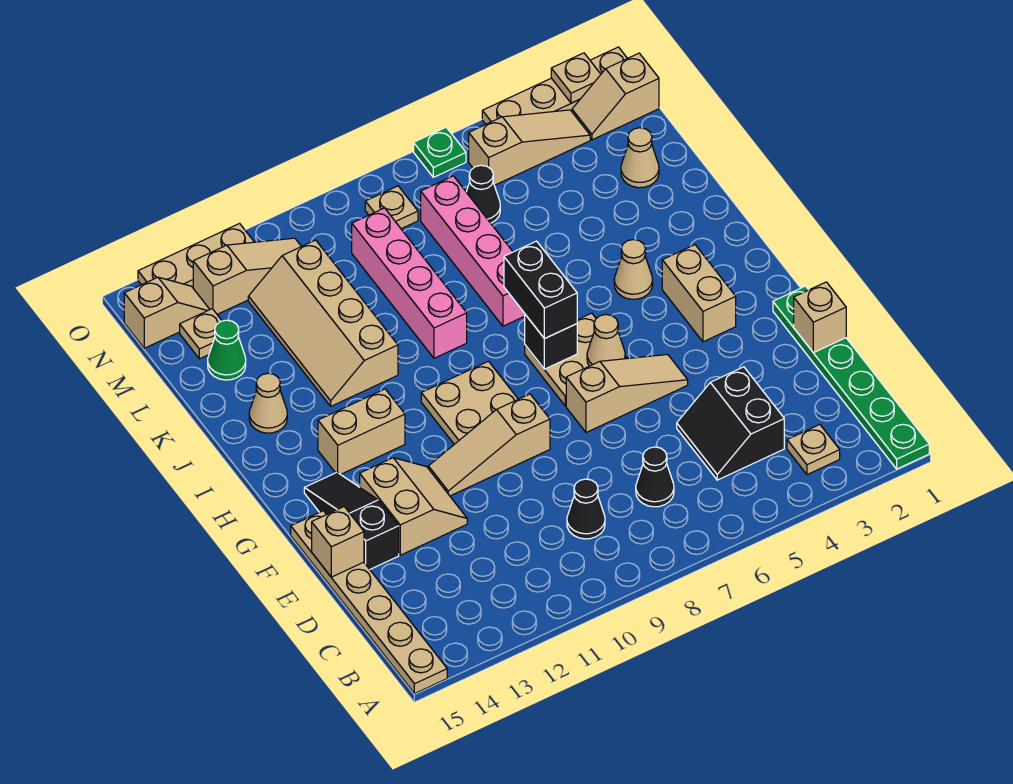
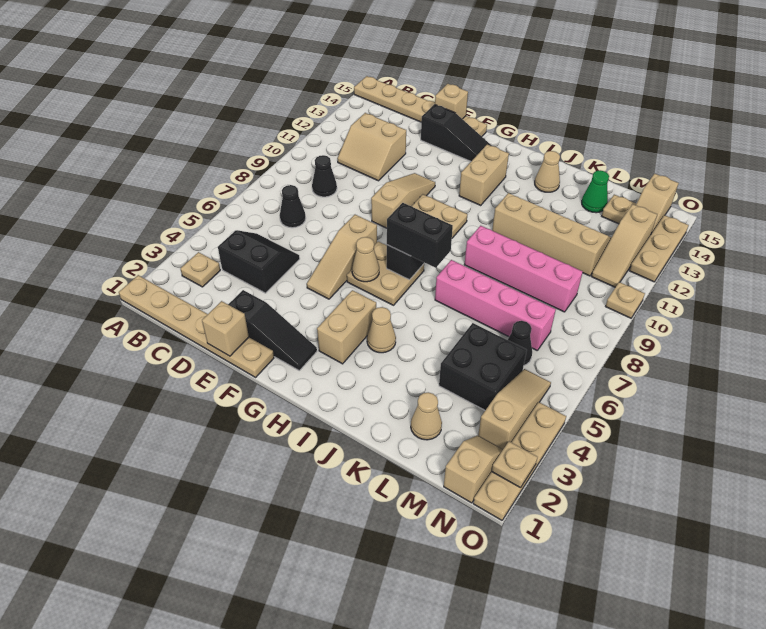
green plate A1:F1 level 1 -> tan plate A1:F1 level 1
none -> black slope E2:G2 level 1 top E
tan slope E12:F13 level 1 top 13 -> tan slope C11:D12 level 1 top 12
tan brick G3:H3 level 1 -> tan brick H3:H4 level 1
none -> black brick L4:M5 level 1
tan slope N3:N5 level 1 top 5 -> tan slope N3:N5 level 1 top 3
tan plate N8 level 1 -> tan plate O10 level 1
green plate O6 level 1 -> none

